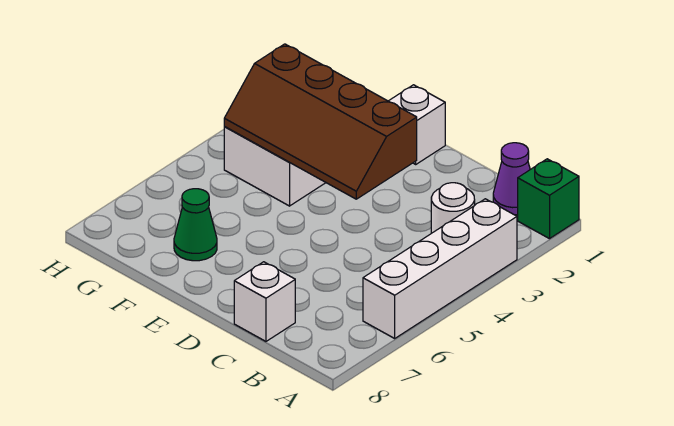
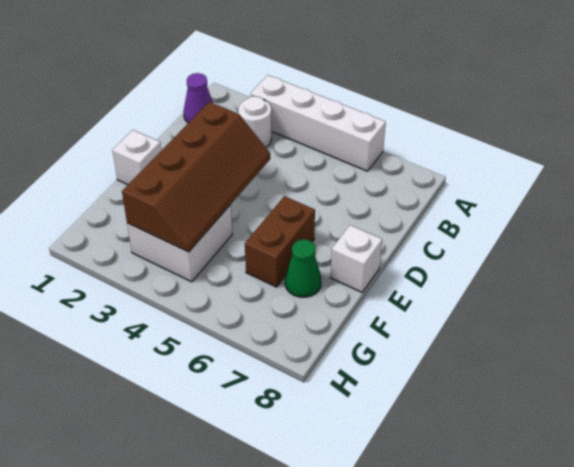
green brick A1 level 1 -> none
white brick C8 level 1 -> white brick E8 level 1
none -> brown brick E6:F6 level 1

